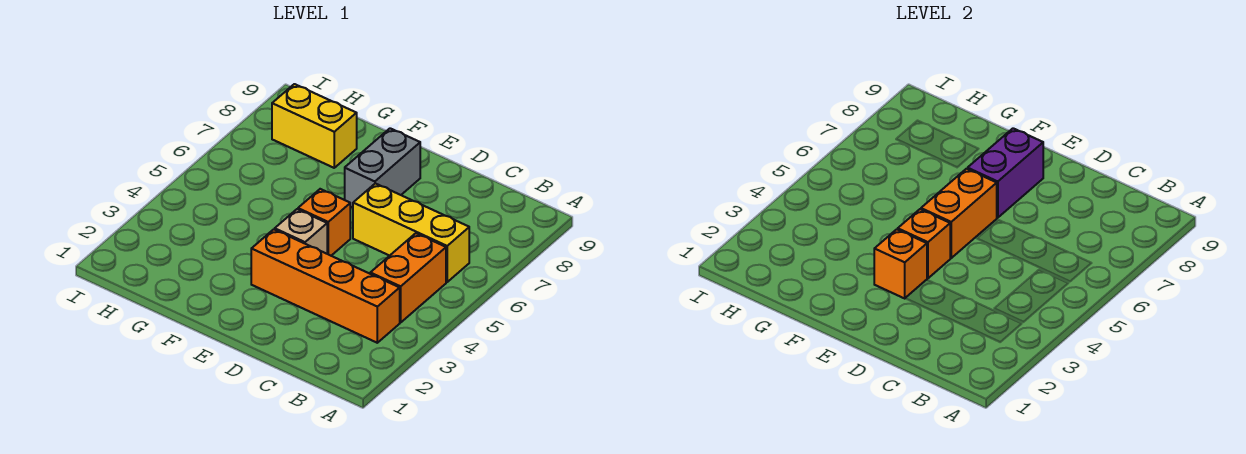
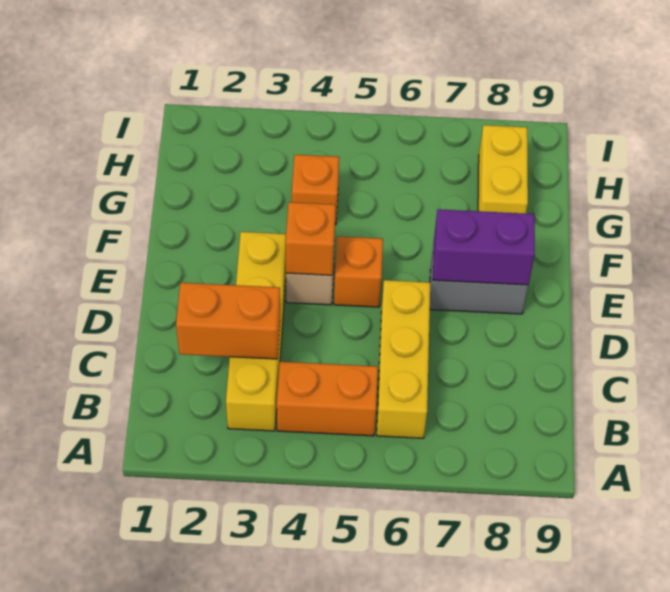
orange brick B3:E3 level 1 -> yellow brick B3:E3 level 1
orange brick E3 level 2 -> orange brick G4 level 1
orange brick E5:E6 level 2 -> orange brick C2:C3 level 2

